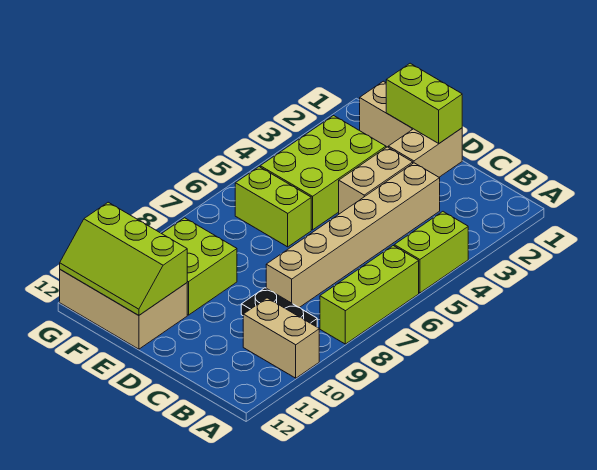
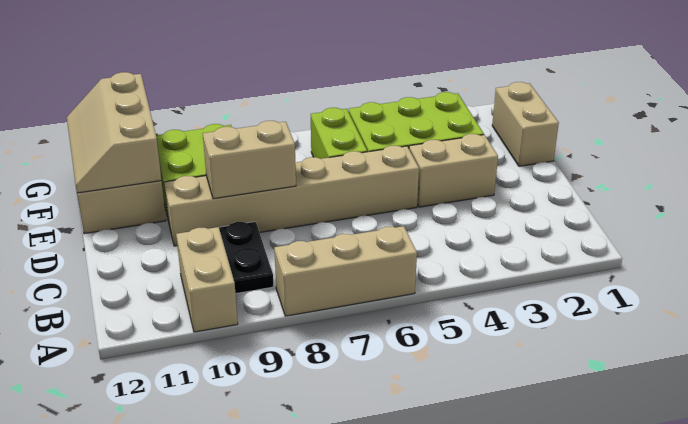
lime brick A4:A5 level 1 -> none
lime brick A6:A8 level 1 -> tan brick A6:A8 level 1
tan brick C3:C8 level 1 -> tan brick D5:D10 level 1
tan brick D1:D2 level 1 -> tan brick D8:D9 level 2
lime brick D1:E1 level 2 -> none
lime slope E11:G12 level 2 top 11 -> tan slope E11:G12 level 2 top 11

